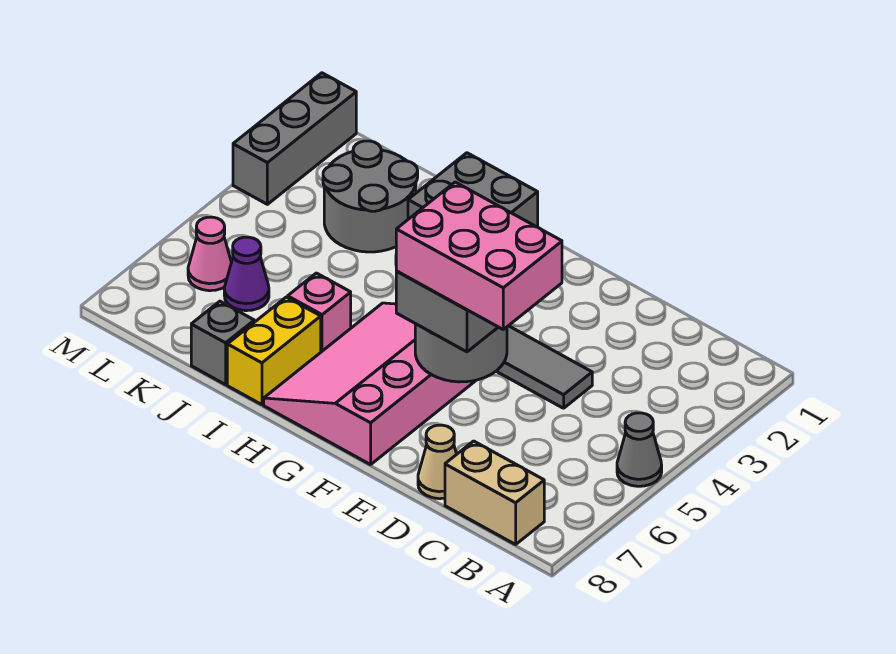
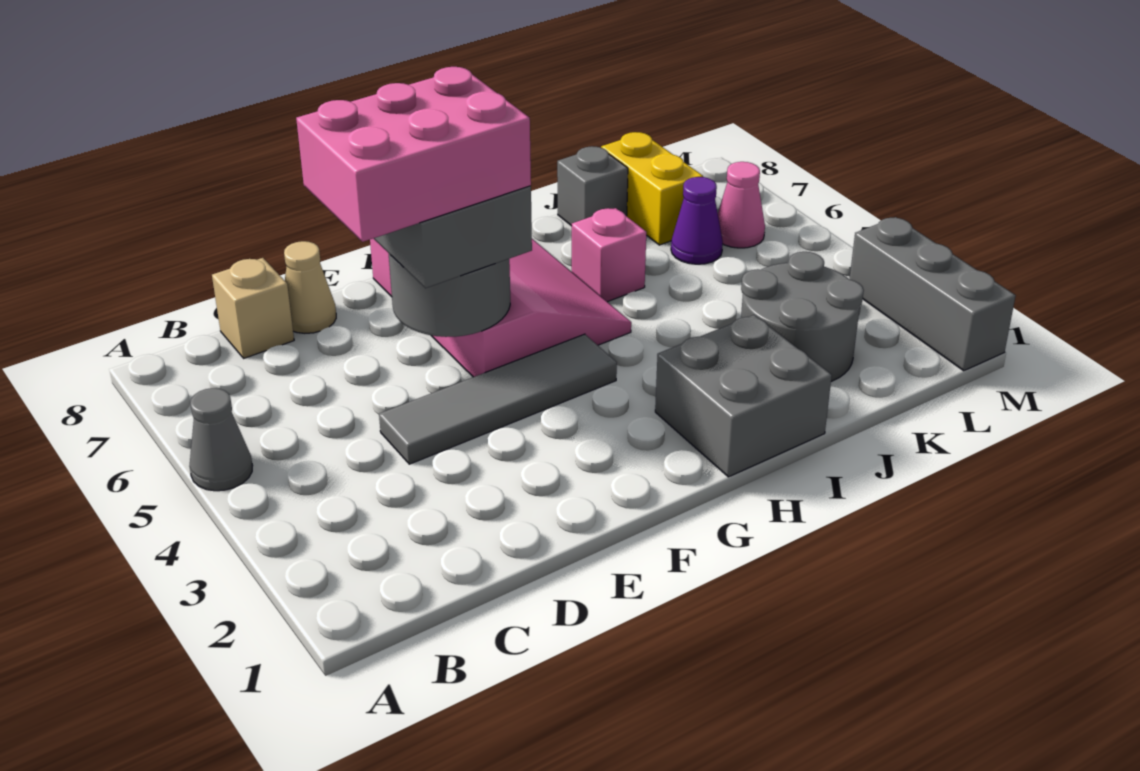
tan brick B8:C8 level 1 -> tan brick C8 level 1
yellow brick I7:I8 level 1 -> yellow brick K7:K8 level 1

